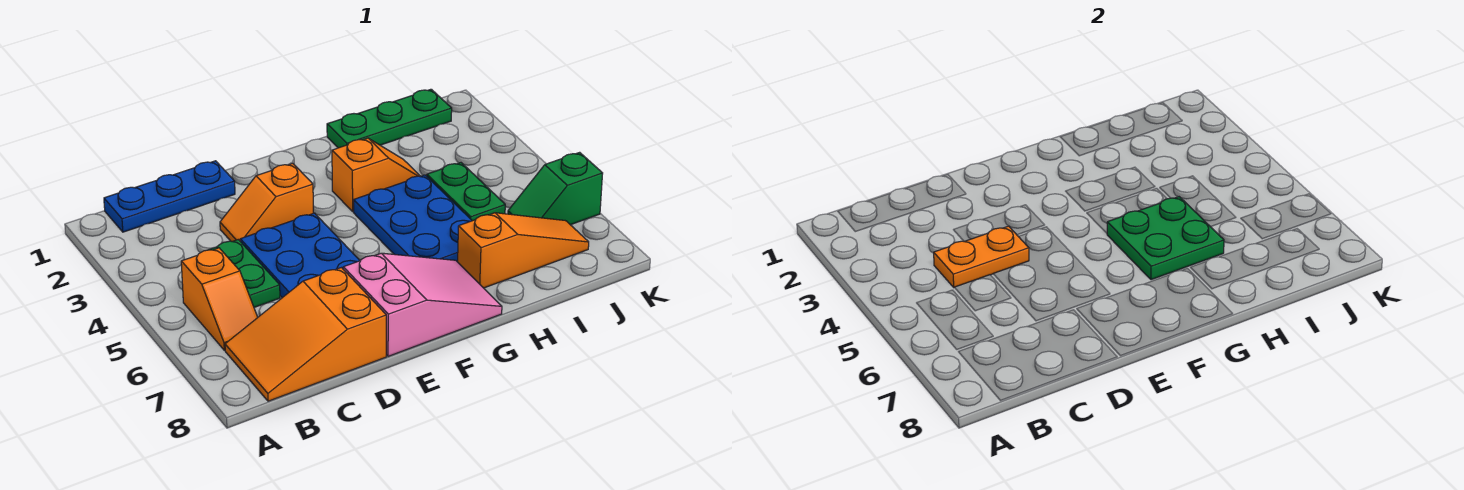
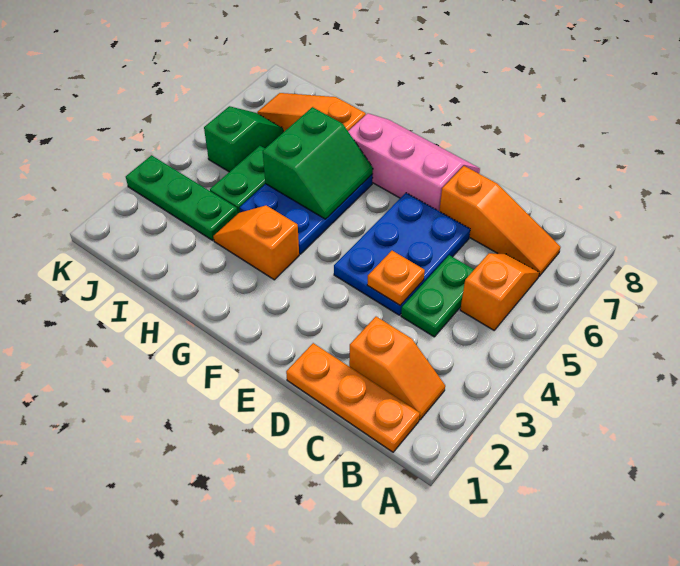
blue plate B1:D1 level 1 -> orange plate B1:D1 level 1
orange slope B7:D8 level 1 top D -> orange slope B7:D7 level 1 top D
orange plate C4:D4 level 2 -> orange plate D4 level 2
orange slope D3:E3 level 1 top E -> orange slope B2:C2 level 1 top C
pink slope E7:G8 level 1 top E -> pink slope E7:G8 level 1 top 7
green plate G5:H6 level 2 -> green slope G5:H6 level 2 top H
green plate H1:J1 level 1 -> green plate I3:K3 level 1
green slope J6:K6 level 1 top K -> green slope J5:J6 level 1 top 5

